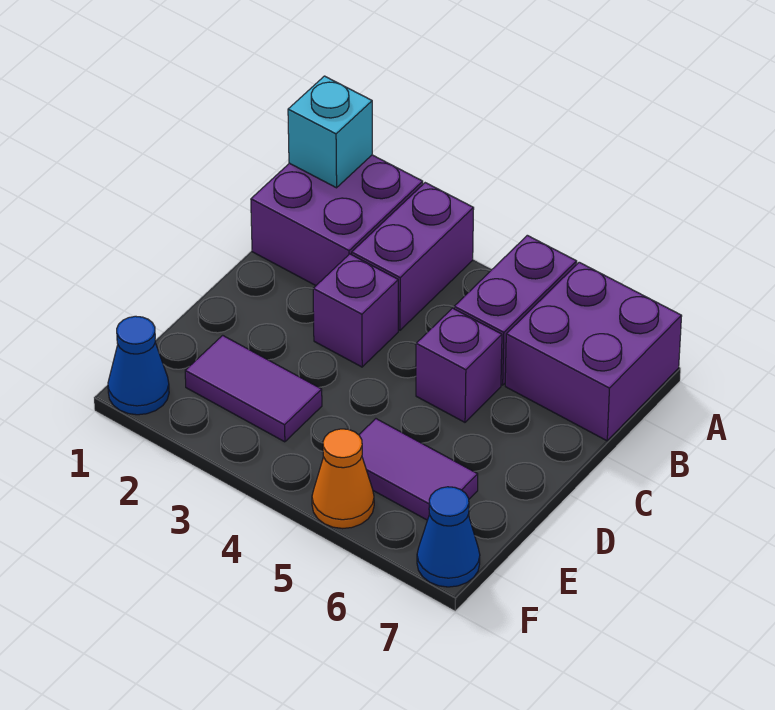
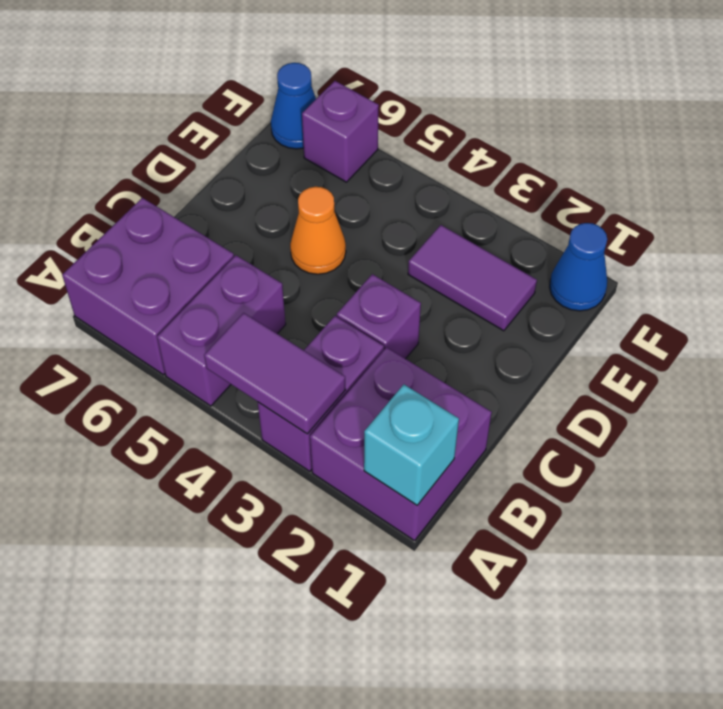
purple brick C5 level 1 -> purple brick F6 level 1
purple tile E5:E6 level 1 -> purple tile A3:A4 level 2
orange cone F5 level 1 -> orange cone D5 level 1

